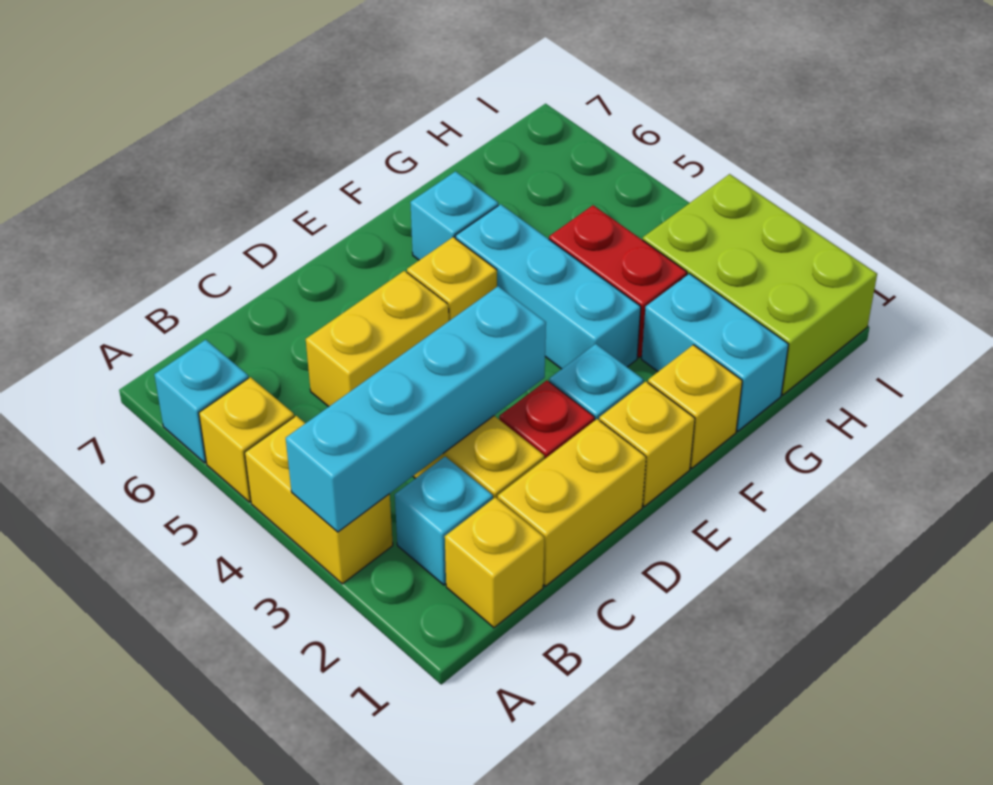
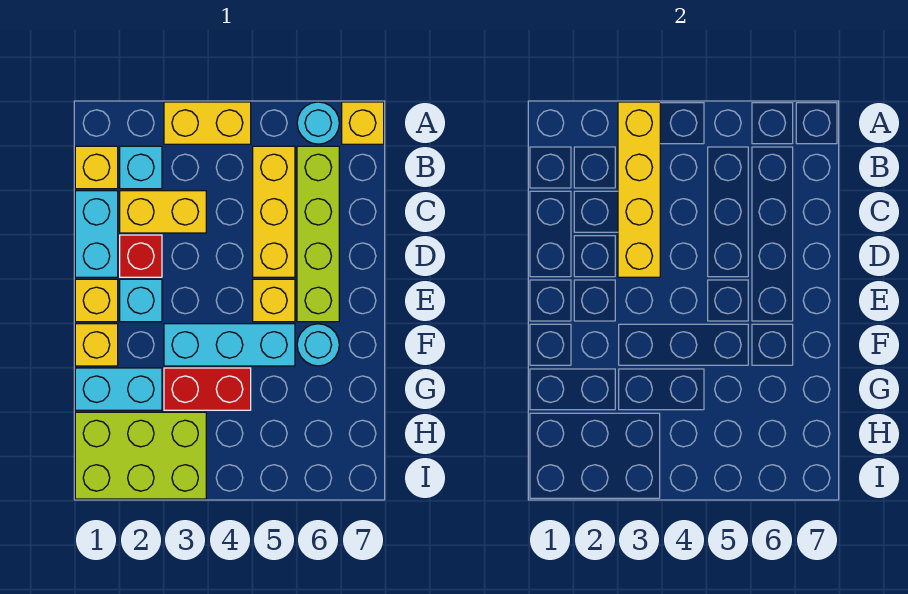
cyan brick A3:D3 level 2 -> yellow brick A3:D3 level 2
yellow brick A5 level 1 -> yellow brick A7 level 1
cyan brick A6 level 1 -> cyan round brick A6 level 1
none -> lime brick B6:E6 level 1
yellow brick C1:D1 level 1 -> cyan brick C1:D1 level 1
yellow brick C5:D5 level 1 -> yellow brick B5:D5 level 1
cyan brick F6 level 1 -> cyan round brick F6 level 1

